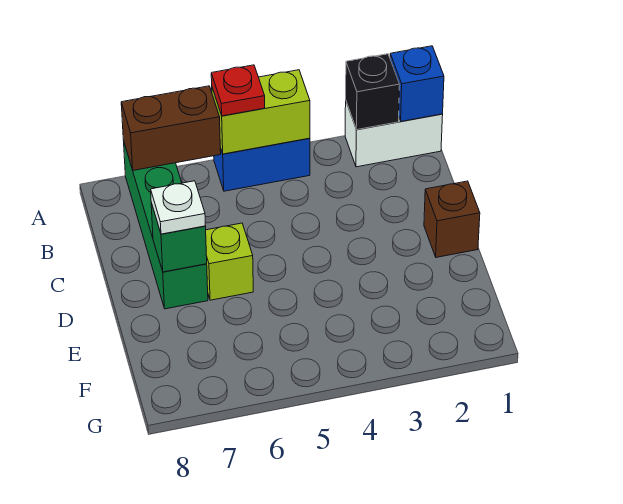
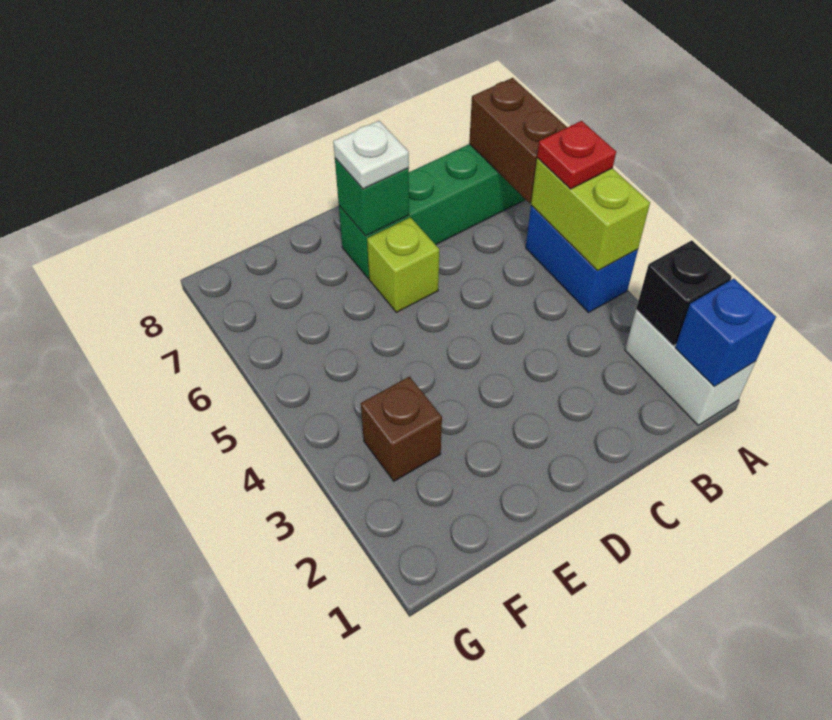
brown brick D1 level 1 -> brown brick F3 level 1

